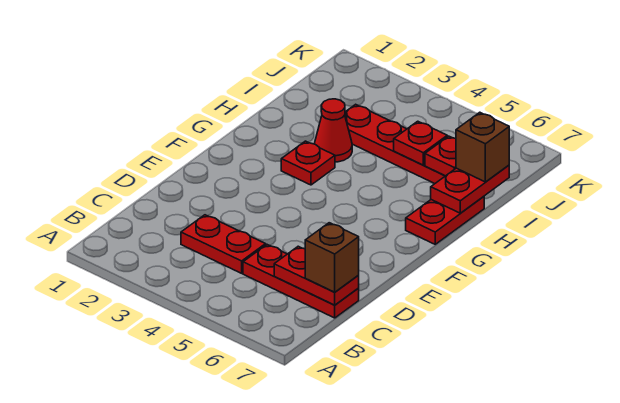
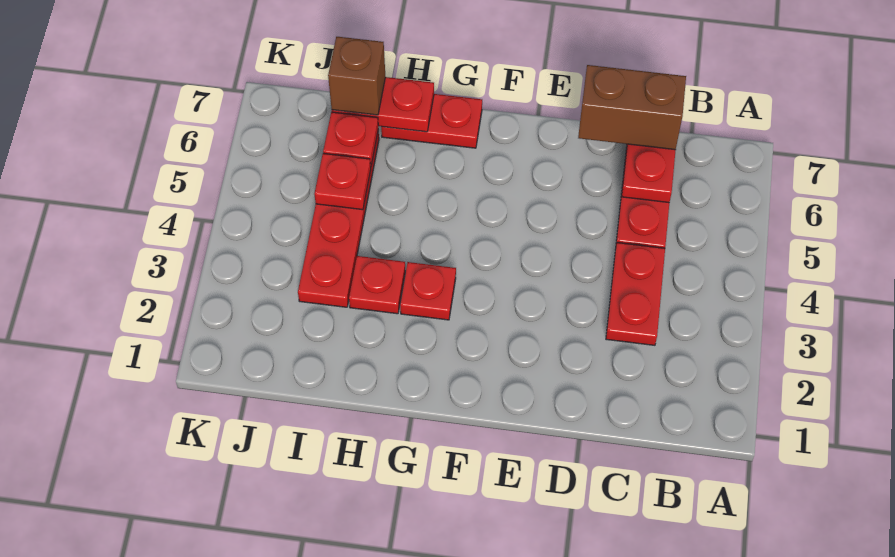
brown brick C7 level 3 -> brown brick C7:D7 level 3
red cone H3 level 1 -> red plate H3 level 1

